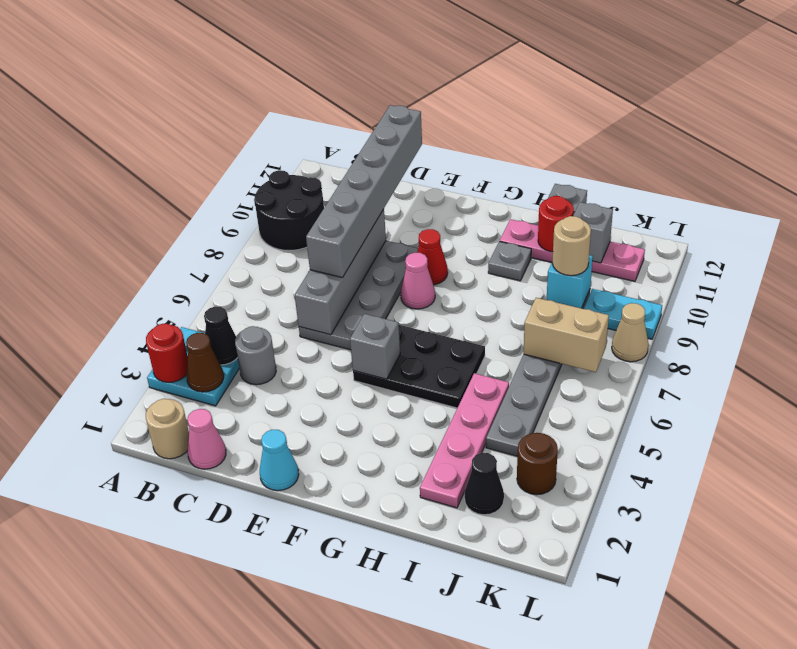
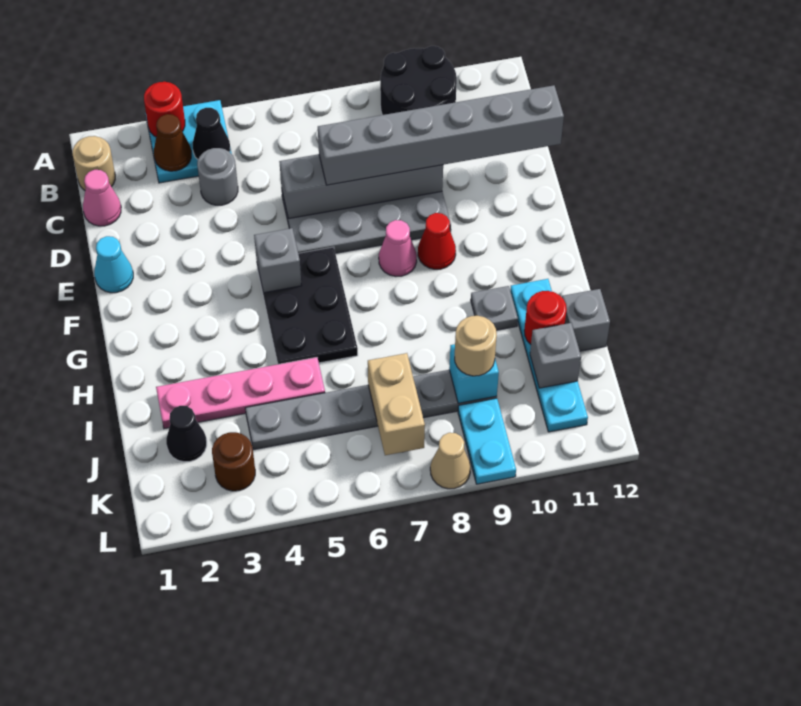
pink plate H11:K11 level 1 -> cyan plate H11:K11 level 1

